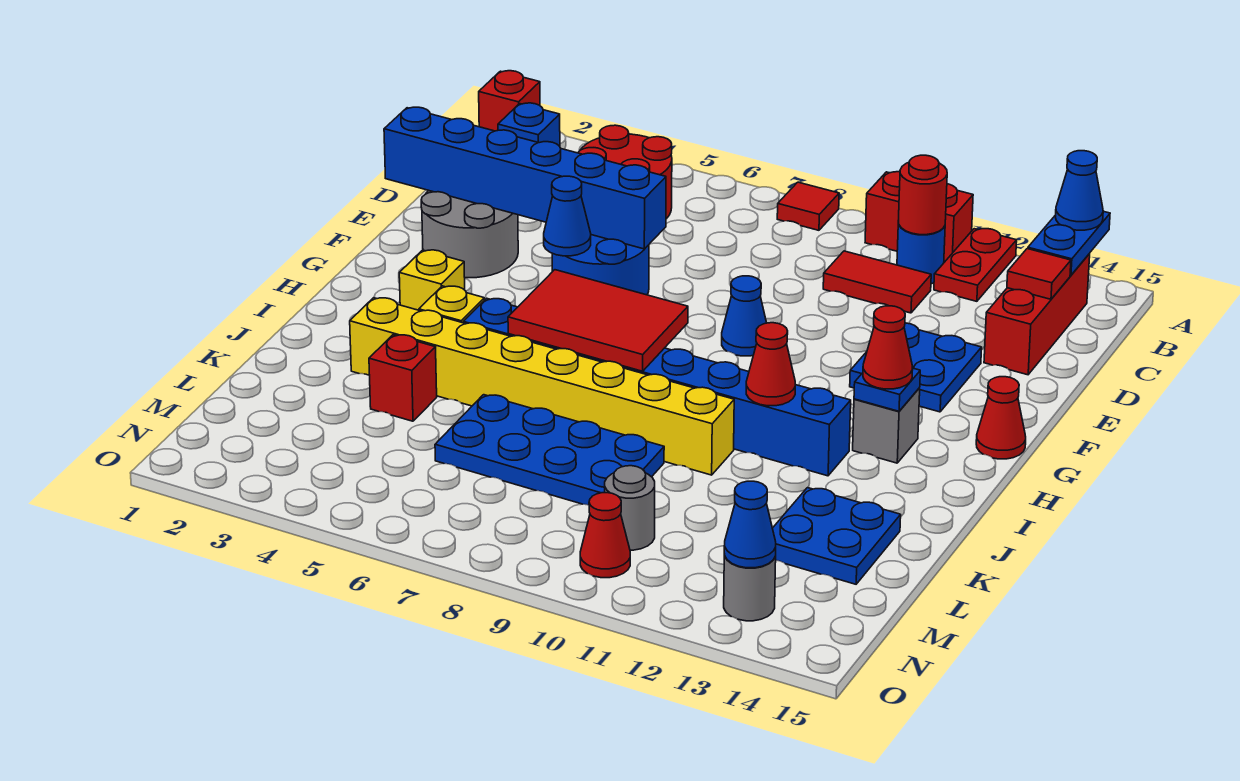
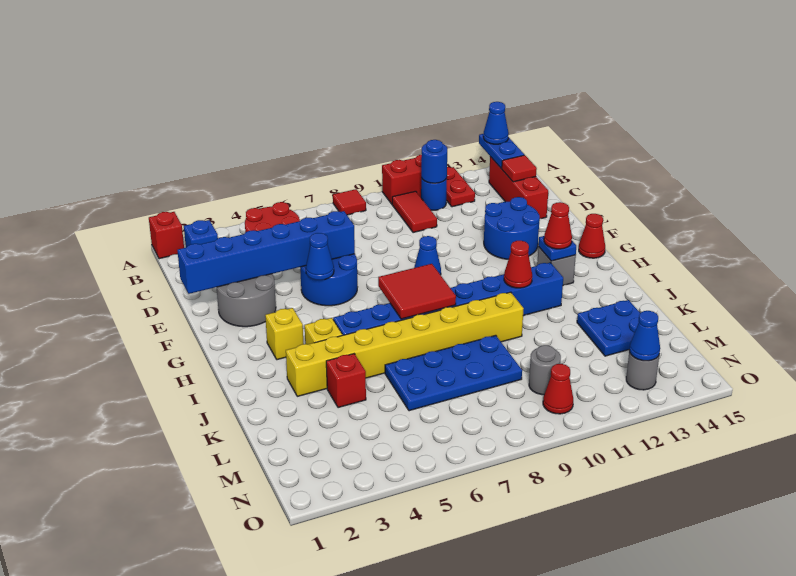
red round brick B11 level 2 -> blue round brick B11 level 2
red tile C10:C11 level 1 -> red tile B10:C10 level 1
blue plate E12:F13 level 1 -> blue round brick E12:F13 level 1
red tile H6:I8 level 2 -> red tile H7:I8 level 2

